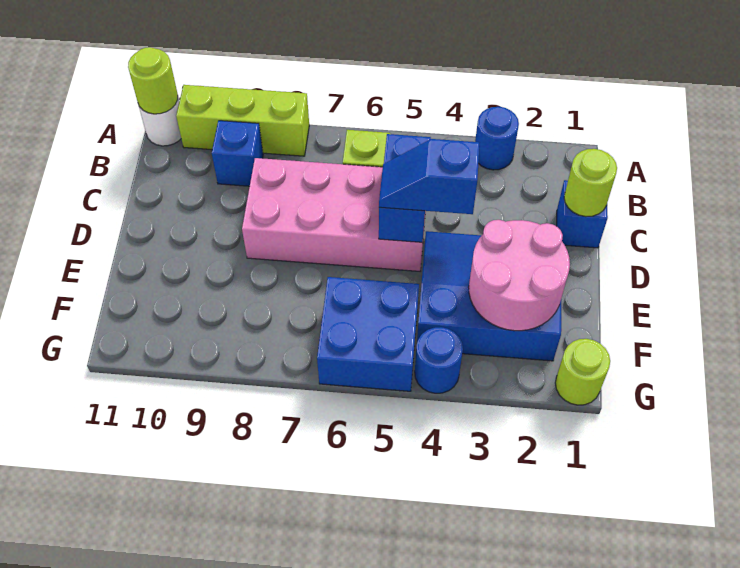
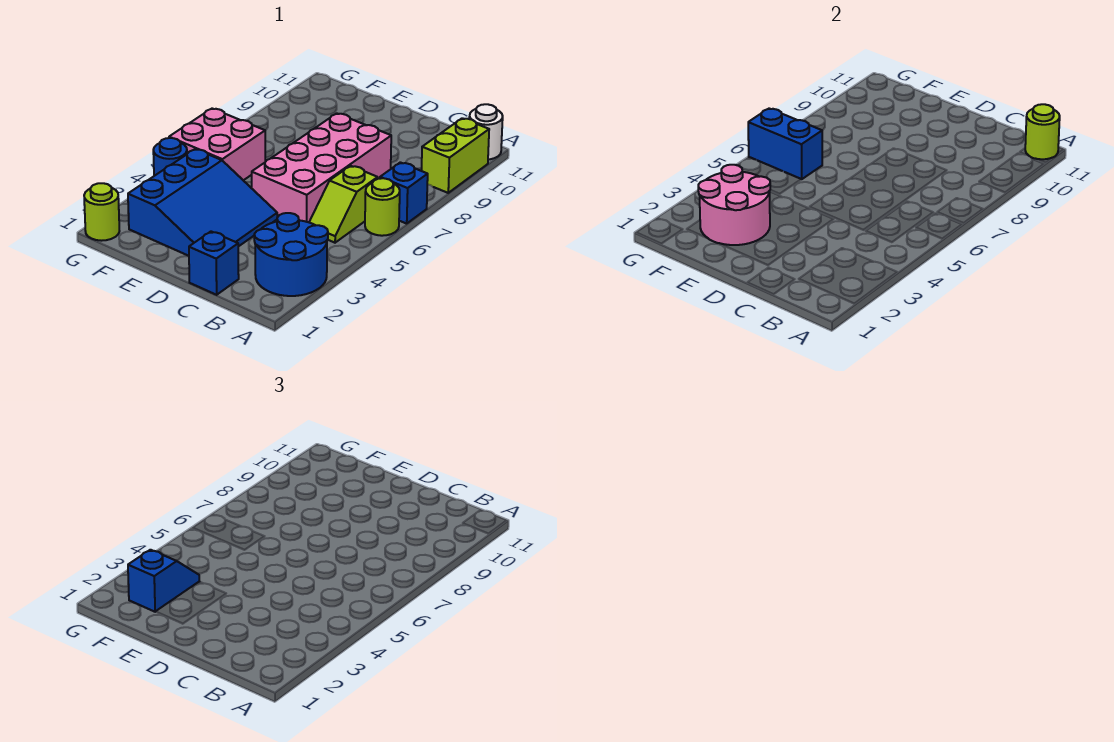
blue round brick A3 level 1 -> blue round brick A2:B3 level 1
lime brick A8:A10 level 1 -> lime brick A9:A10 level 1
blue brick B9 level 1 -> blue brick A7 level 1
lime round brick C1 level 2 -> lime round brick A6 level 1
blue brick C5:D5 level 2 -> blue brick F6:G6 level 2
blue slope D4:D5 level 3 top 4 -> blue slope F2:F3 level 3 top 2
blue brick F5:G6 level 1 -> pink brick F5:G6 level 1

